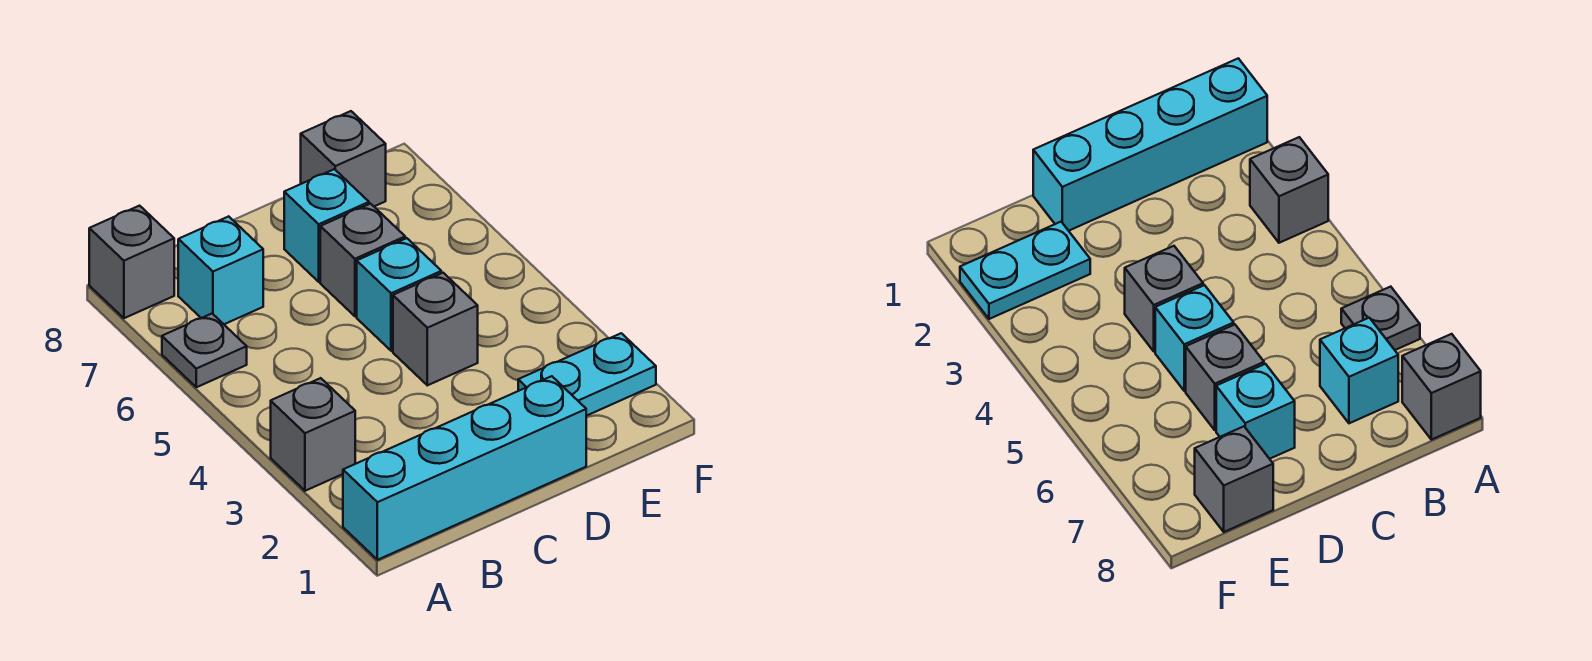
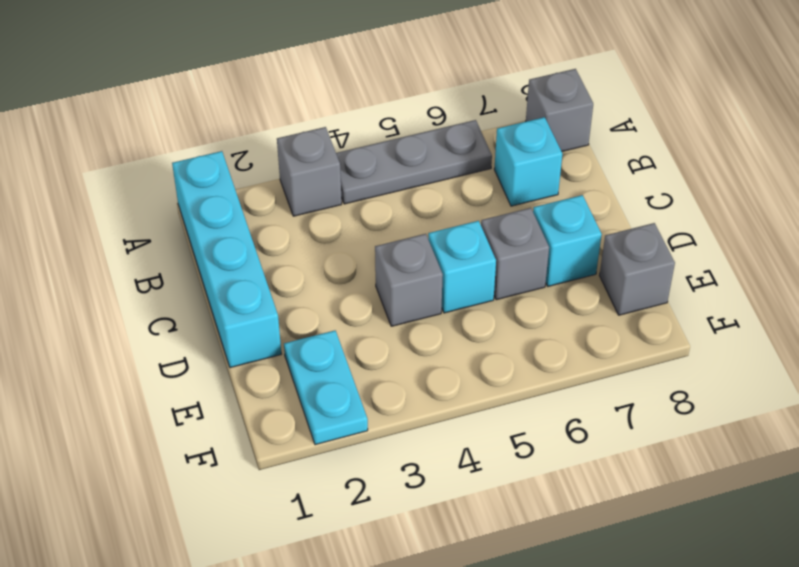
grey plate A6 level 1 -> grey plate A4:A6 level 1

